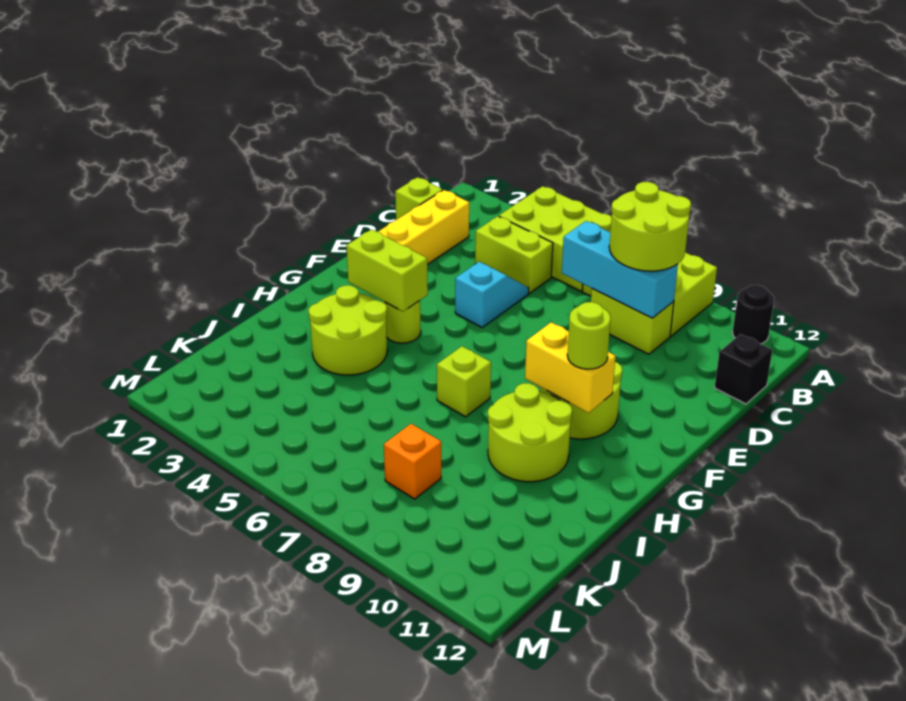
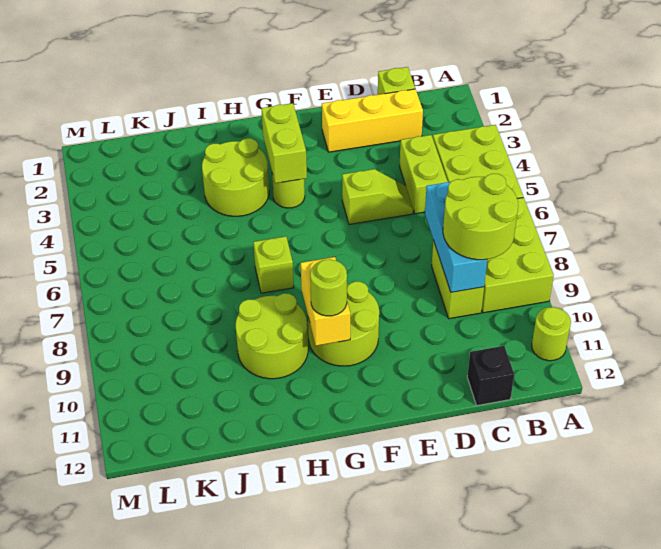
black round brick A11 level 1 -> lime round brick A11 level 1
cyan slope D5:E5 level 1 top E -> lime slope D5:E5 level 1 top E
orange brick K8 level 1 -> none

